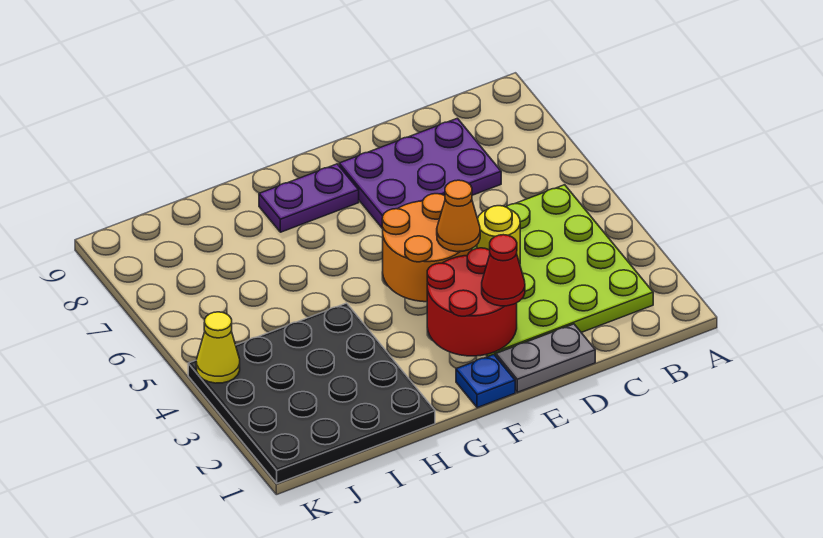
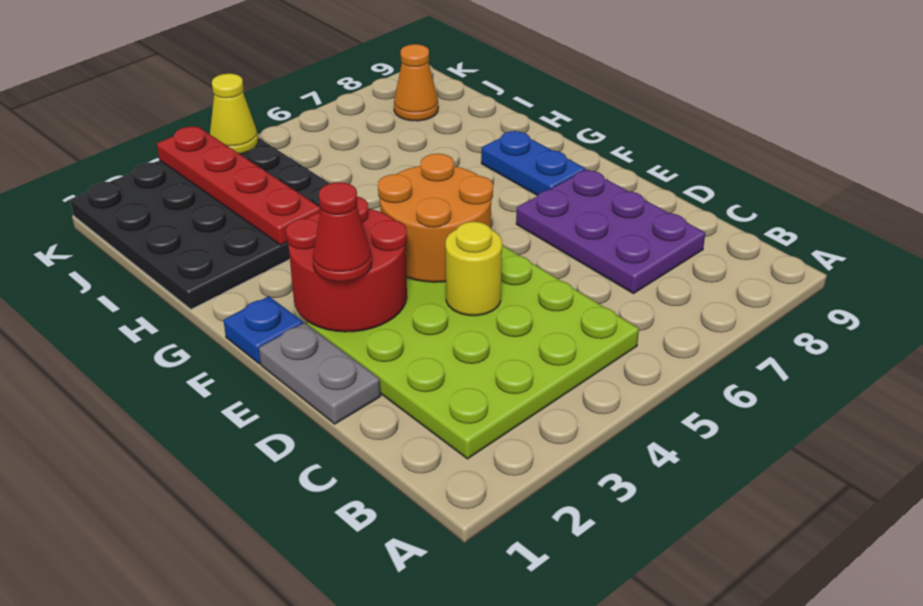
orange cone E4 level 3 -> orange cone J8 level 1
purple plate F8:G8 level 1 -> blue plate F8:G8 level 1
none -> red plate H3:K3 level 2

